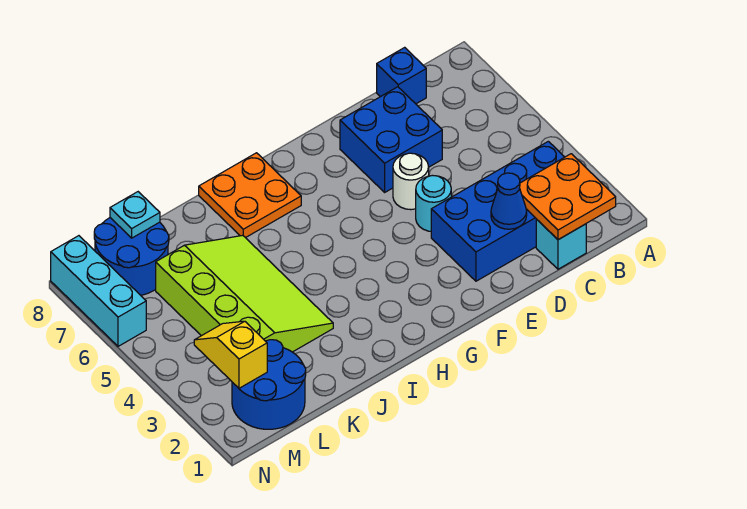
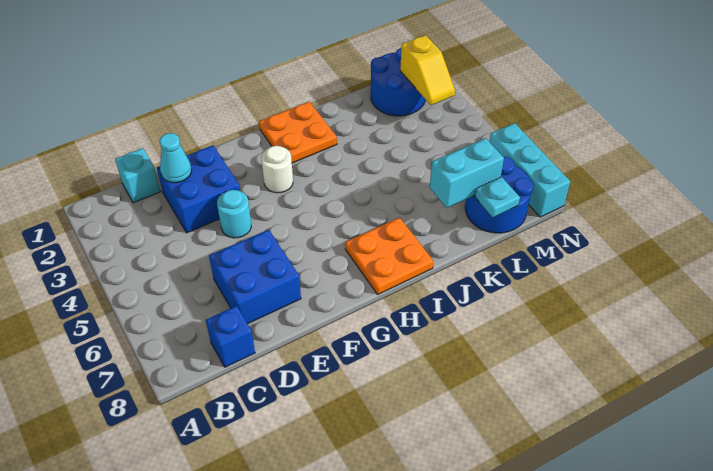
orange plate B1:C2 level 2 -> orange plate H1:I2 level 1
blue brick B2:E3 level 1 -> blue brick D2:E3 level 1
blue cone D2 level 2 -> cyan cone D2 level 2
white round brick E5 level 1 -> white round brick G3 level 1
lime slope J3:L6 level 1 top L -> none
none -> cyan brick K7:L7 level 2

